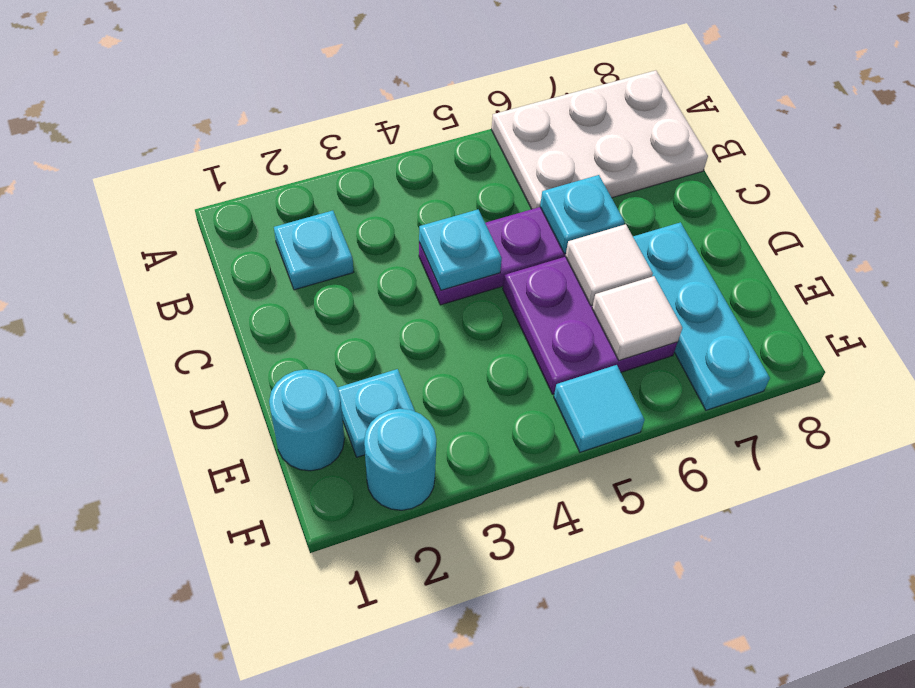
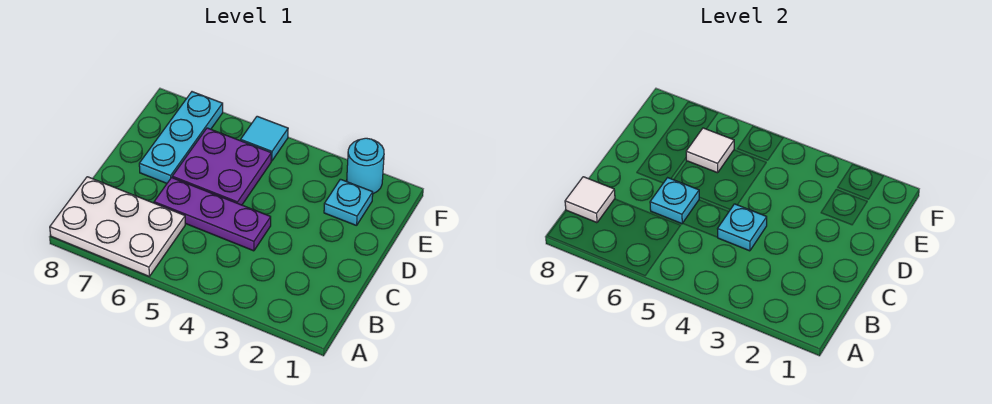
cyan plate B2 level 1 -> none
white tile D6 level 2 -> white tile B8 level 2
cyan round brick E1 level 1 -> none

